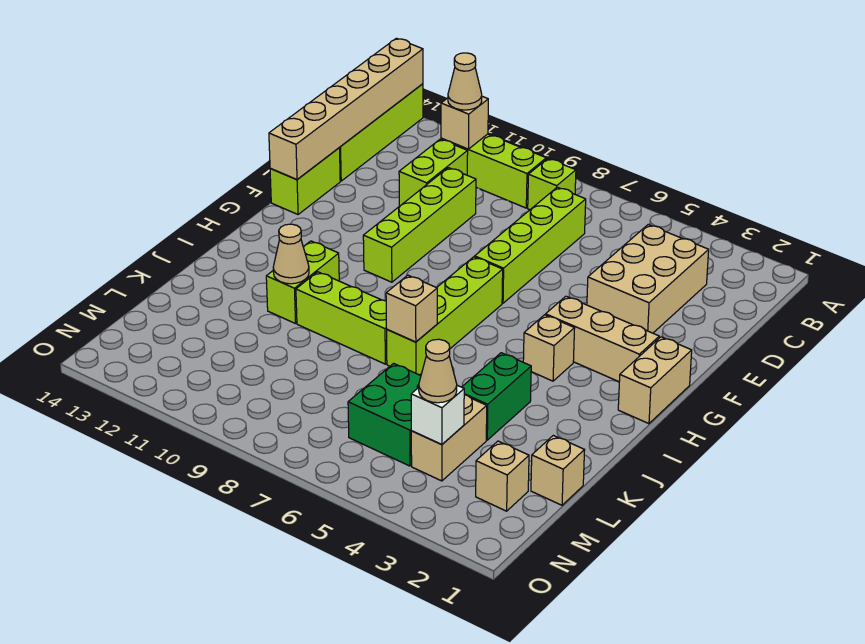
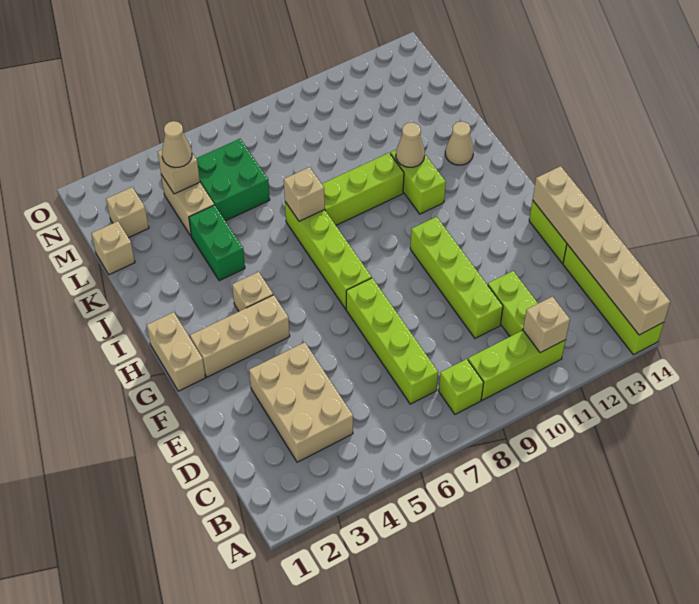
tan cone B11 level 3 -> tan cone J13 level 1
white brick M4 level 2 -> tan brick M4 level 2

